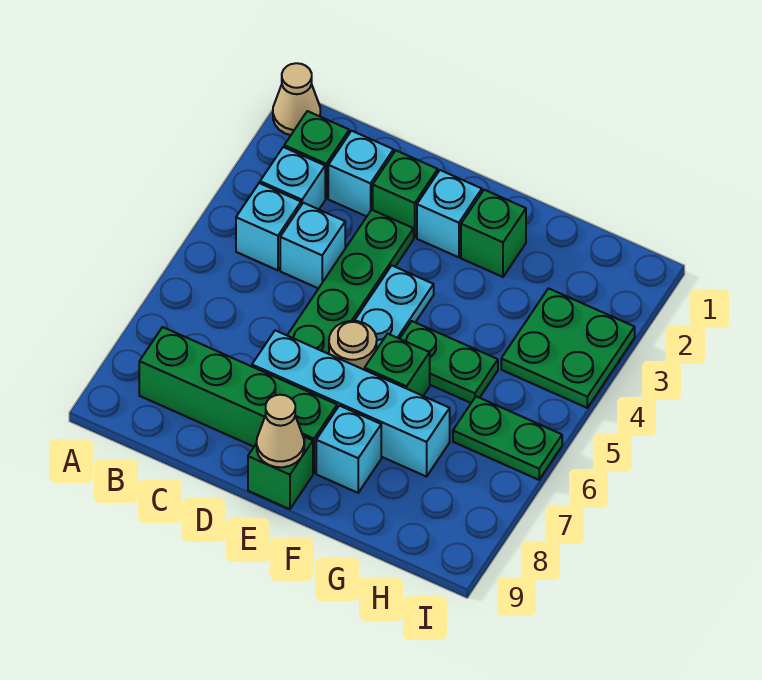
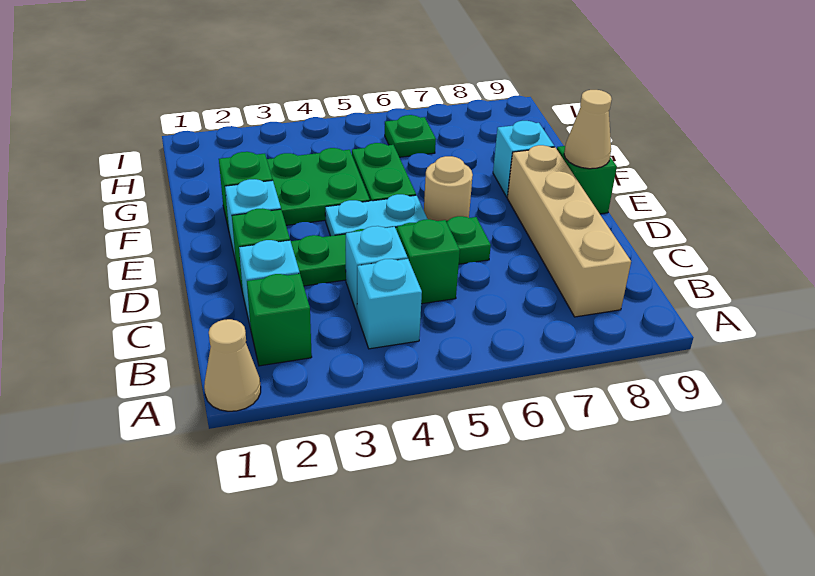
cyan brick B3 level 1 -> none
green brick B8:E8 level 1 -> tan brick B8:E8 level 1
cyan brick D7:G7 level 1 -> none
green brick F6 level 1 -> green brick C5 level 1
green plate H3:I4 level 1 -> green plate F3:G4 level 1
green plate H6:I6 level 1 -> green plate H6 level 1

